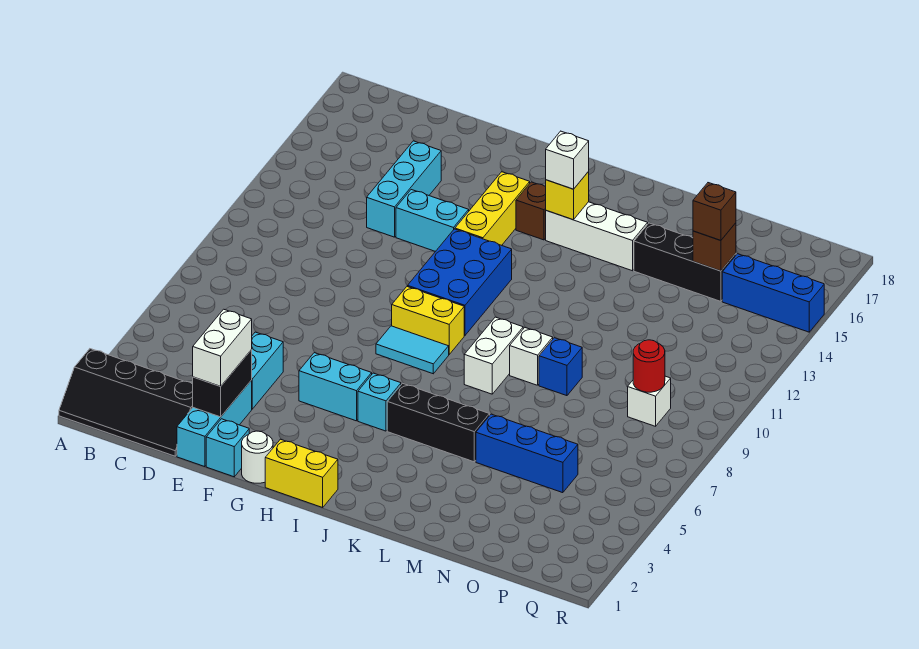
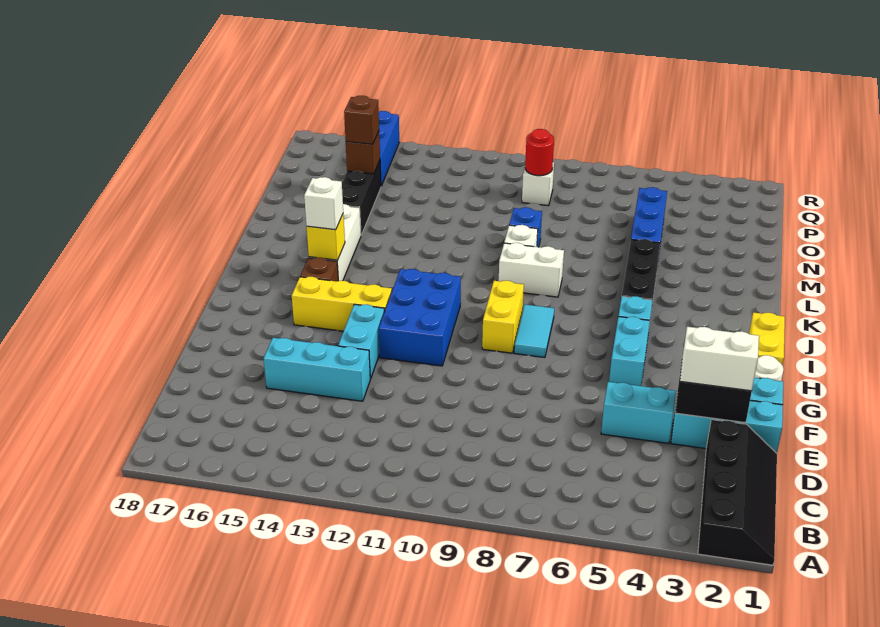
blue brick H10:I12 level 1 -> blue brick G11:I12 level 1

